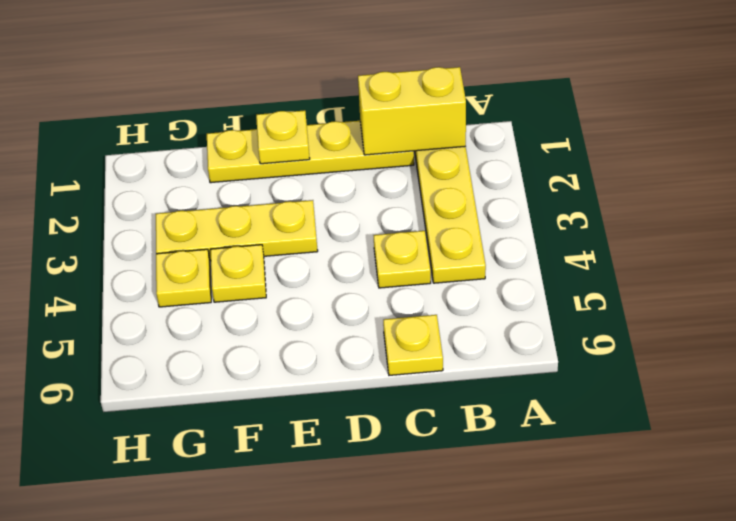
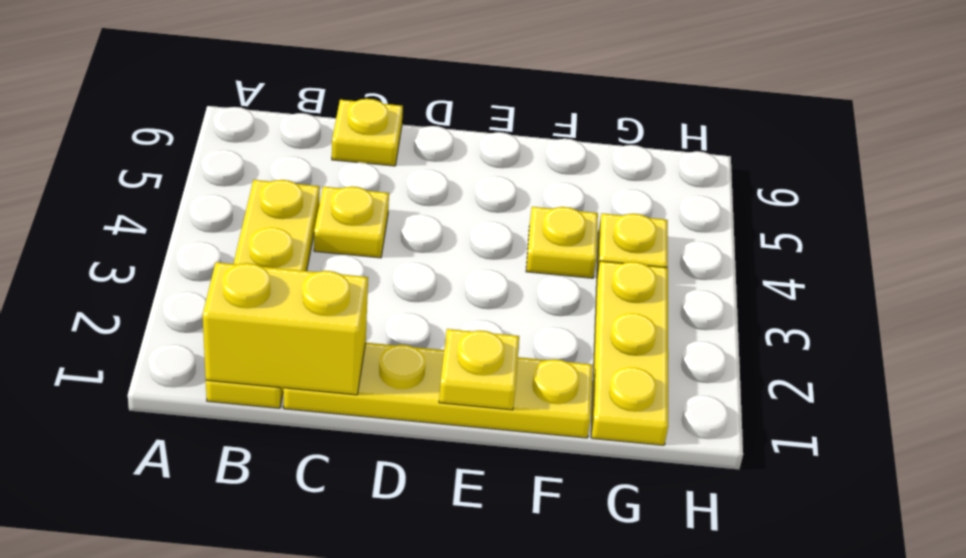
yellow plate E3:G3 level 1 -> yellow plate G1:G3 level 1

